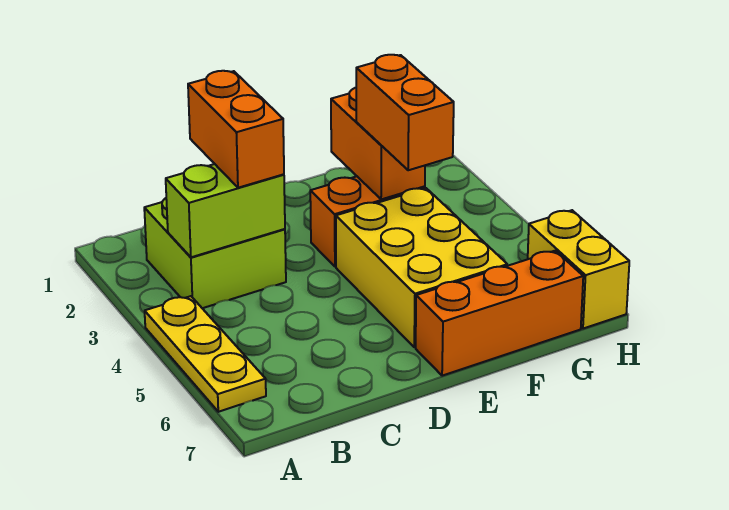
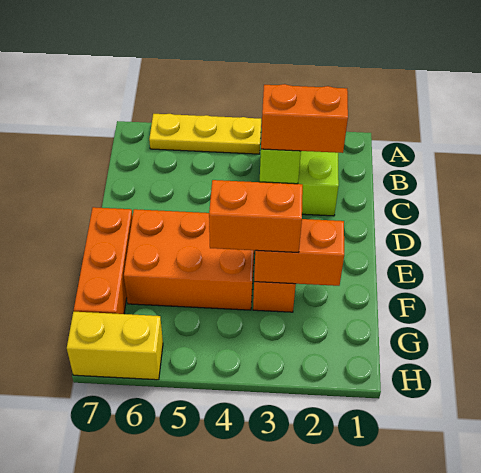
yellow brick E4:F6 level 1 -> orange brick E4:F6 level 1

